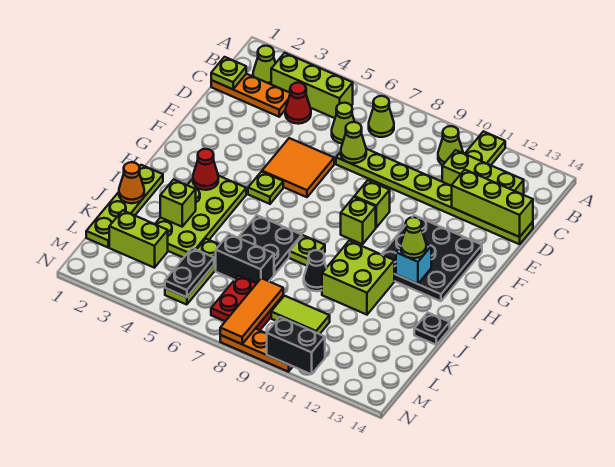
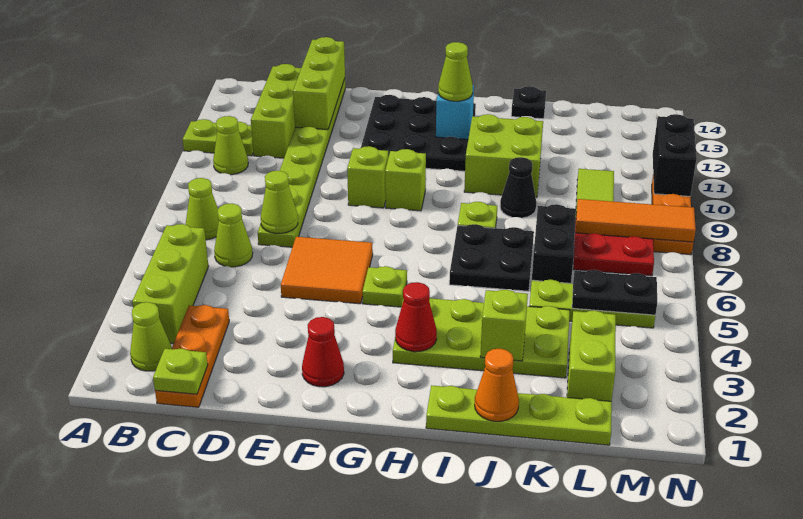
red cone C4 level 1 -> red cone F2 level 1

